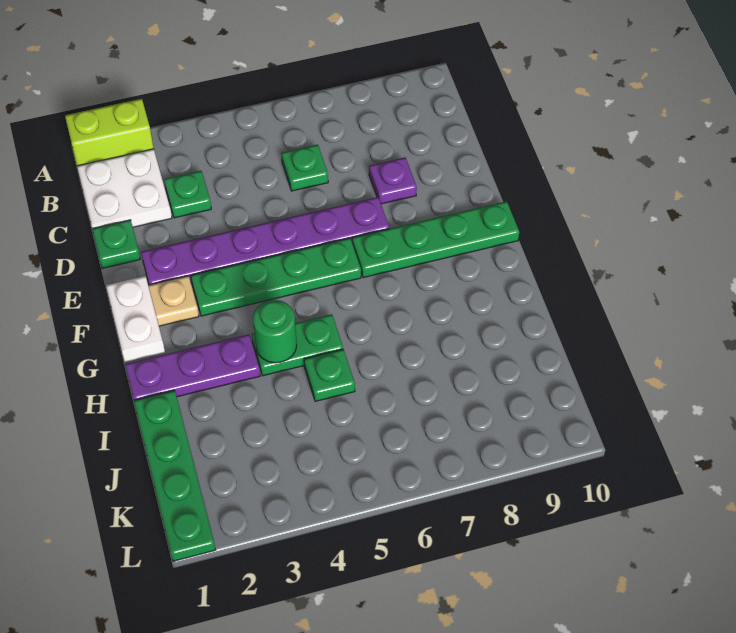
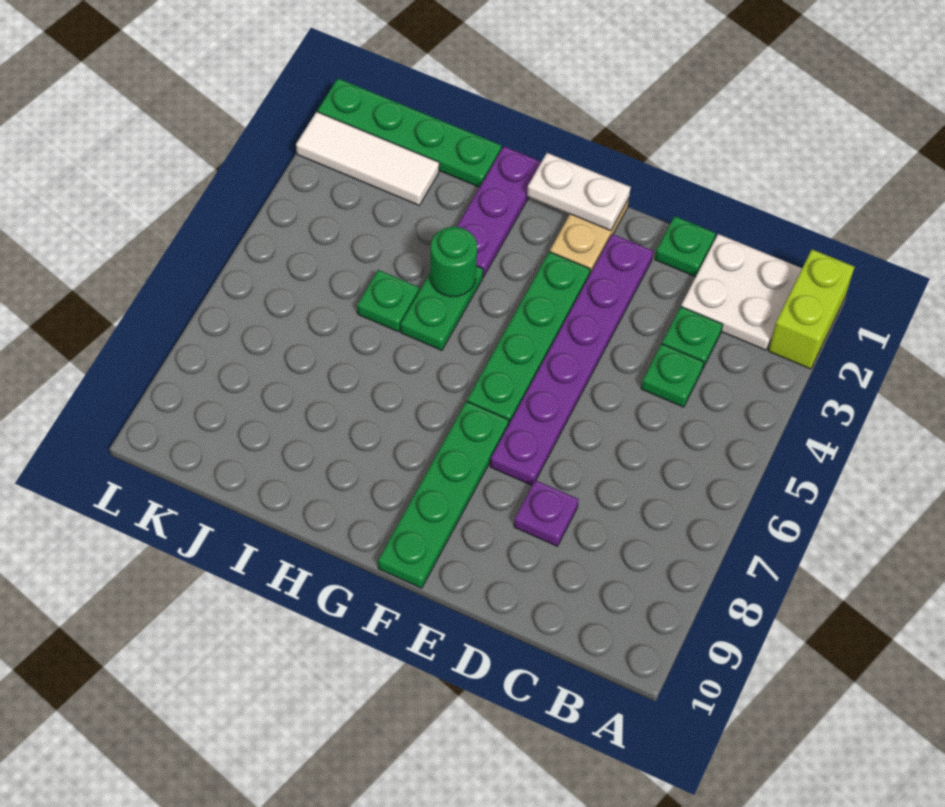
green plate C6 level 1 -> green plate C4 level 1
none -> white tile J2:L2 level 1

